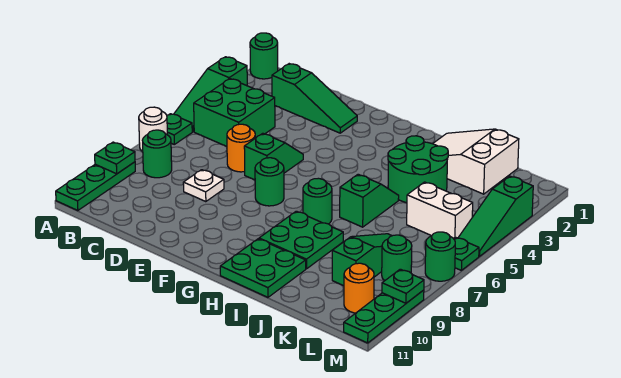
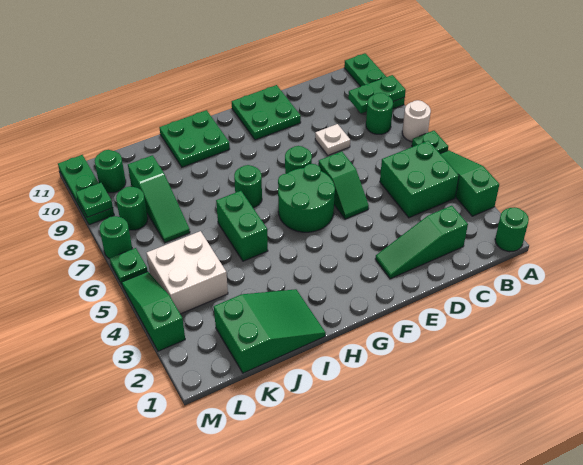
green plate A9 level 2 -> green plate A9:B9 level 2
orange round brick D6 level 1 -> none
green plate H8:I9 level 1 -> green plate E10:F11 level 1
white slope I1:K2 level 1 top K -> green slope I1:K2 level 1 top K
green round brick I3:J4 level 1 -> green round brick F5:G6 level 1
green slope I5:I6 level 1 top 6 -> green brick I5:I6 level 1
white brick K5:L5 level 1 -> white brick K4:L5 level 1
orange round brick L10 level 1 -> green round brick L10 level 1

